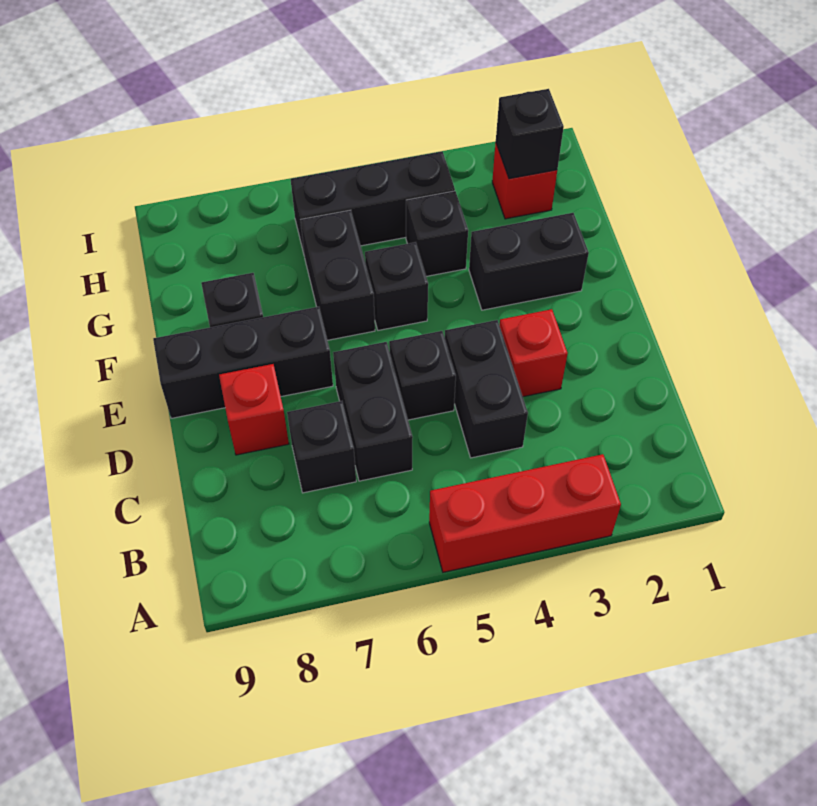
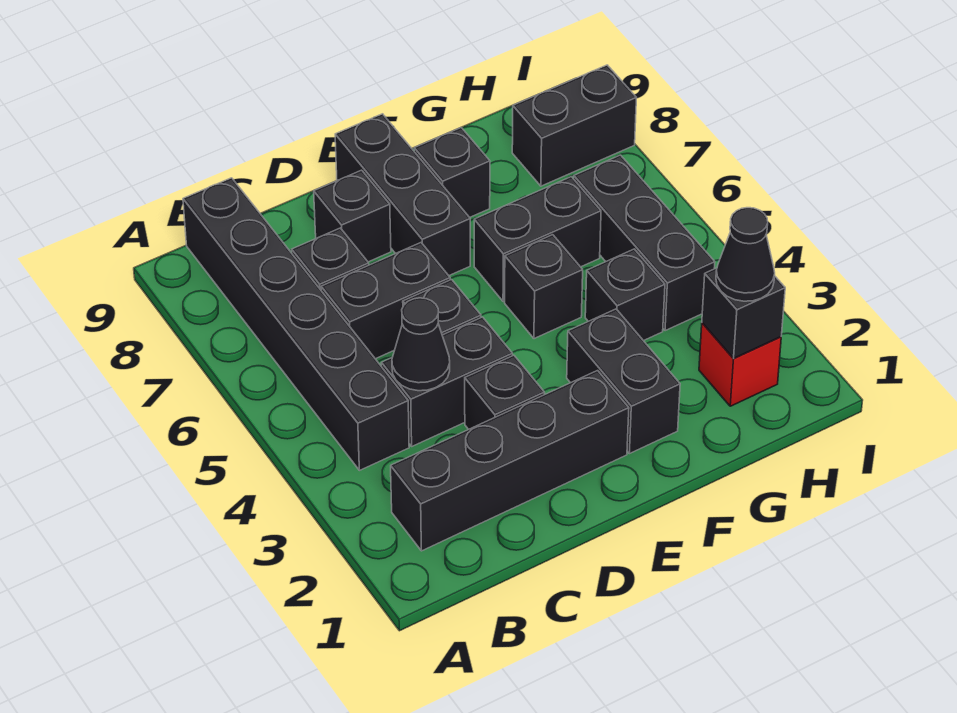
red brick A3:A5 level 1 -> none
none -> black brick B2:E2 level 1
none -> black brick B4:B9 level 1
none -> black cone C4 level 2
red brick D3 level 1 -> black brick D3 level 1
red brick D8 level 1 -> black brick D8 level 1
none -> black cone H2 level 3
none -> black brick H8:I8 level 1

